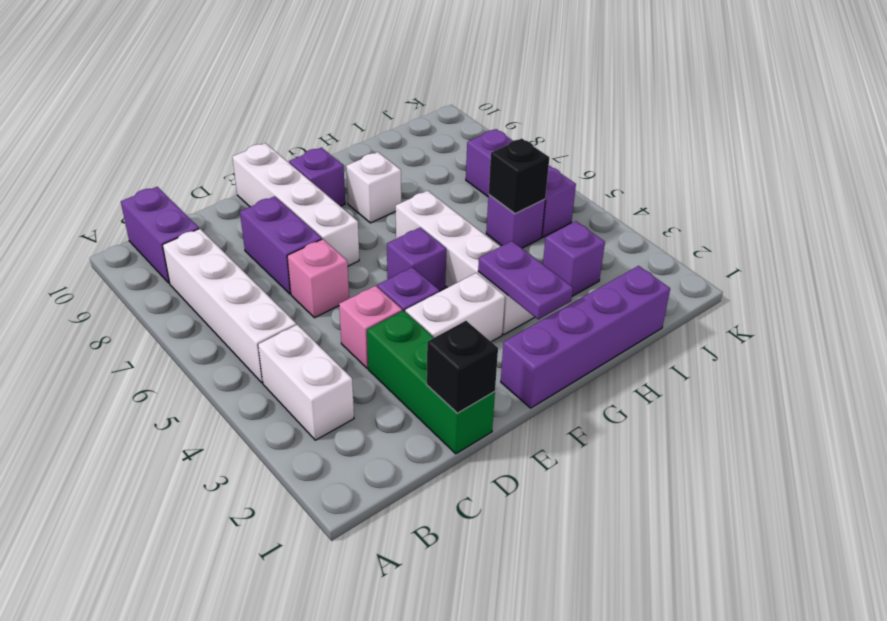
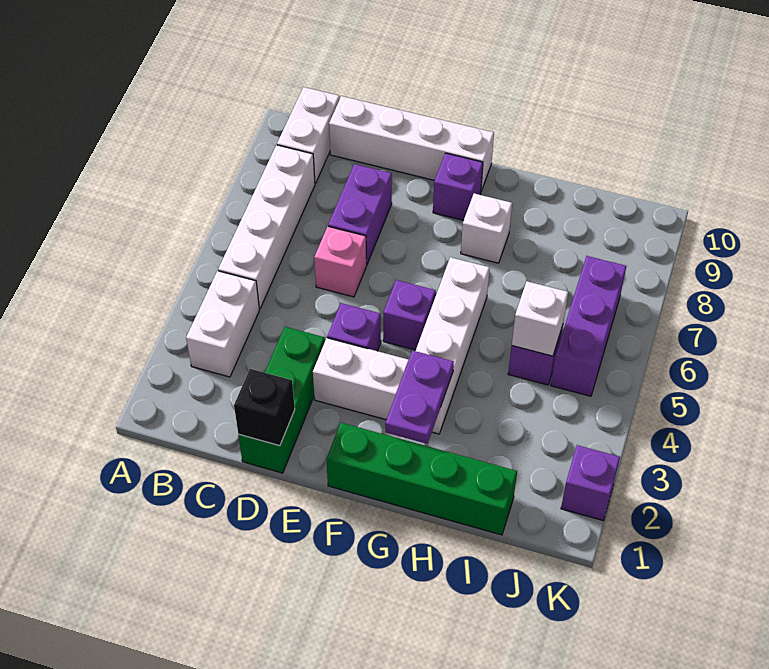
purple brick B9:B10 level 1 -> white brick B9:B10 level 1
pink brick D4 level 1 -> none
white brick E7:E10 level 1 -> white brick C10:F10 level 1
purple brick F1:I1 level 1 -> green brick F1:I1 level 1
purple brick I3 level 1 -> purple brick K2 level 1
black brick I5 level 2 -> white brick I5 level 2

